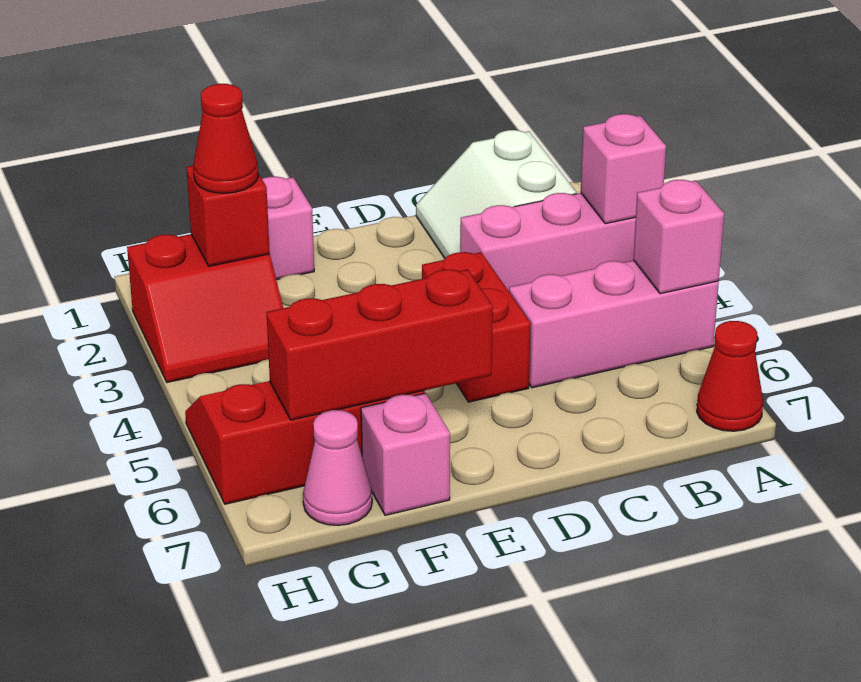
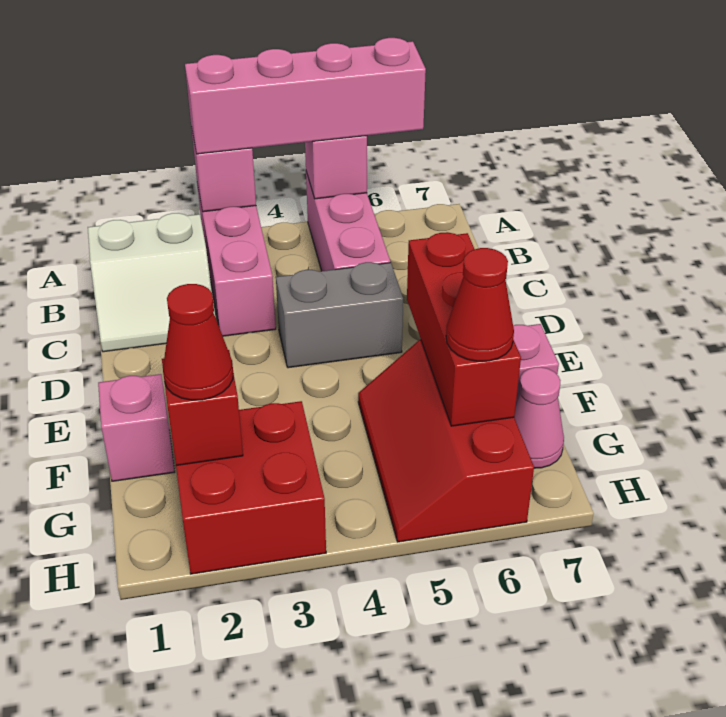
none -> pink brick A3:A6 level 3
red cone A7 level 1 -> red cone G6 level 3
red brick D4:D5 level 1 -> grey brick D4:D5 level 1
red slope G2:H3 level 1 top 2 -> red brick G2:H3 level 1

